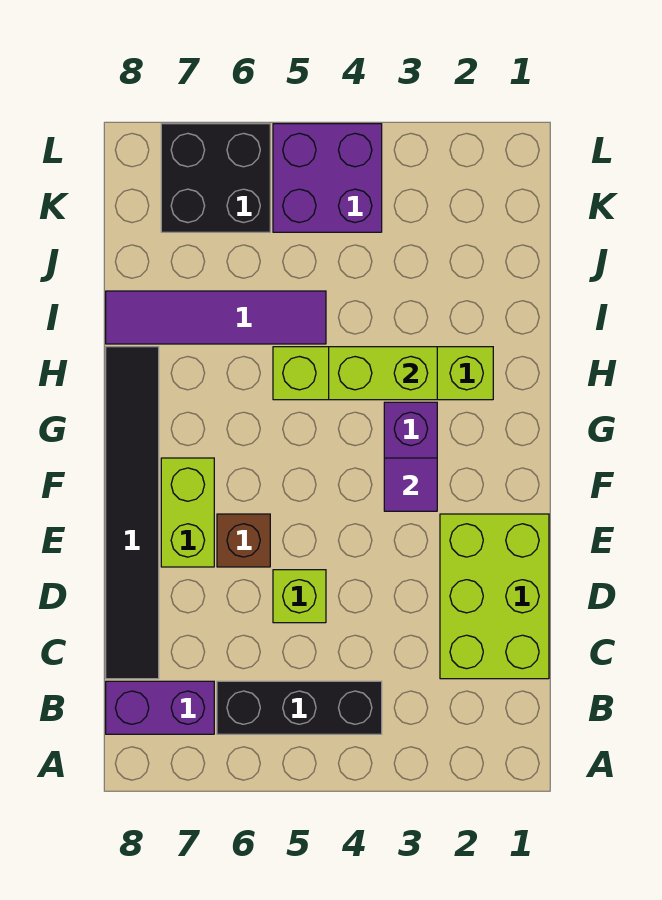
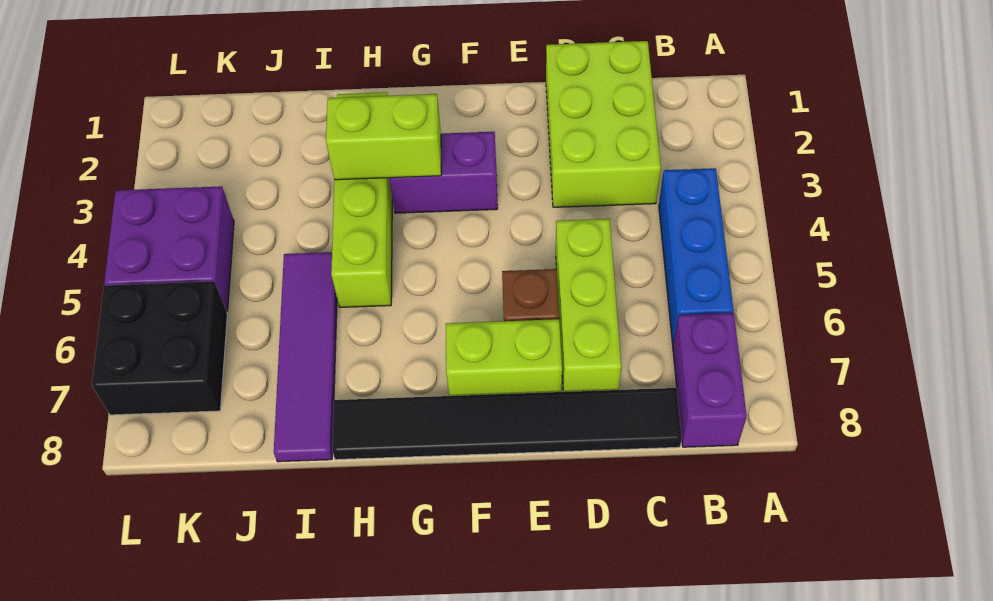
black brick B4:B6 level 1 -> blue brick B4:B6 level 1
lime brick C1:E2 level 1 -> lime brick C1:D3 level 1
lime brick D5 level 1 -> lime brick D5:D7 level 1
purple tile F3 level 2 -> none
lime brick H3:H4 level 2 -> lime brick G3:H3 level 2

